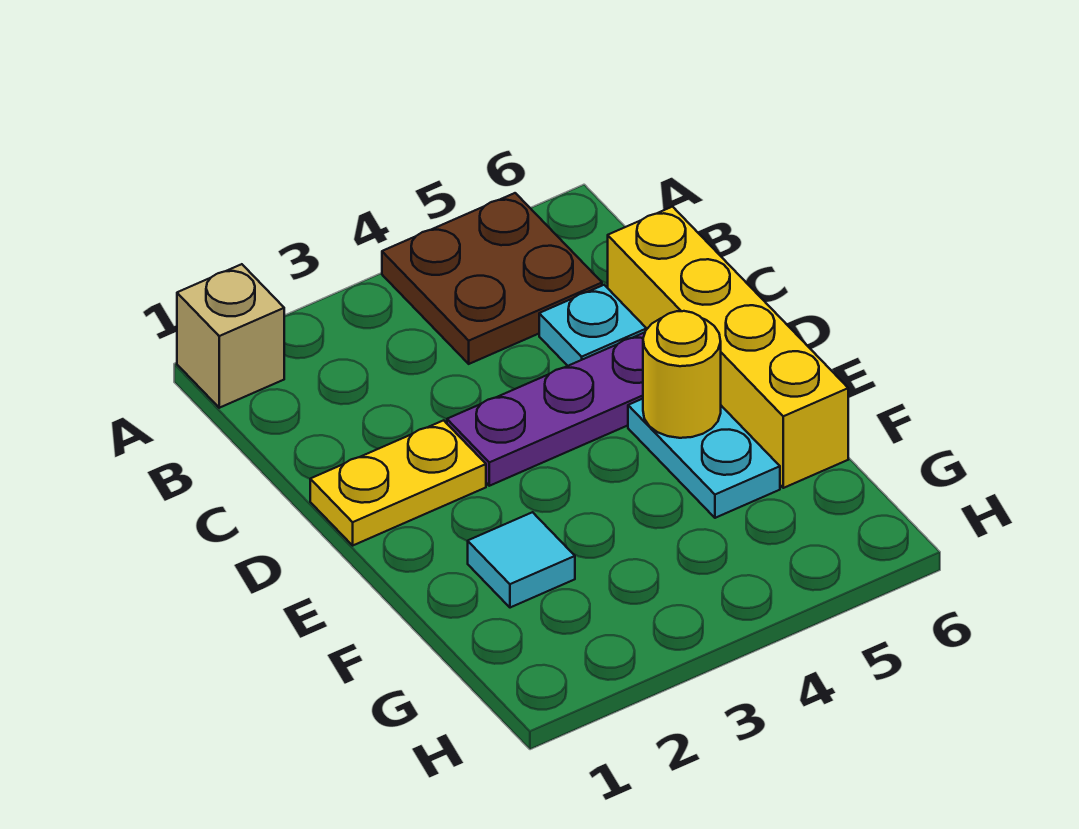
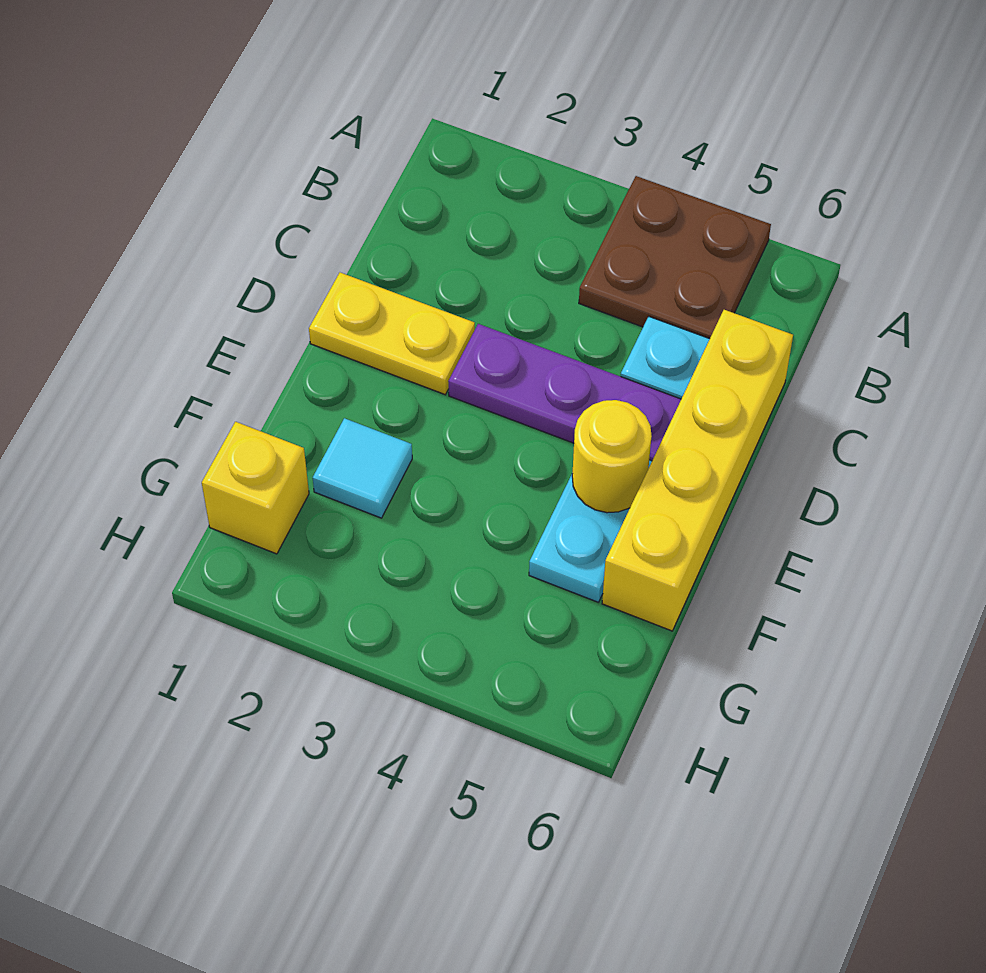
tan brick A1 level 1 -> none
none -> yellow brick G1 level 1

